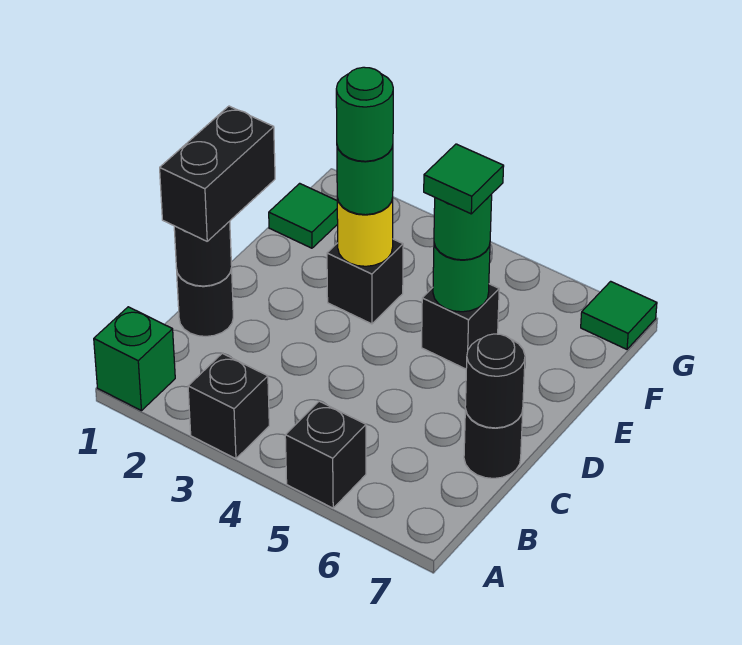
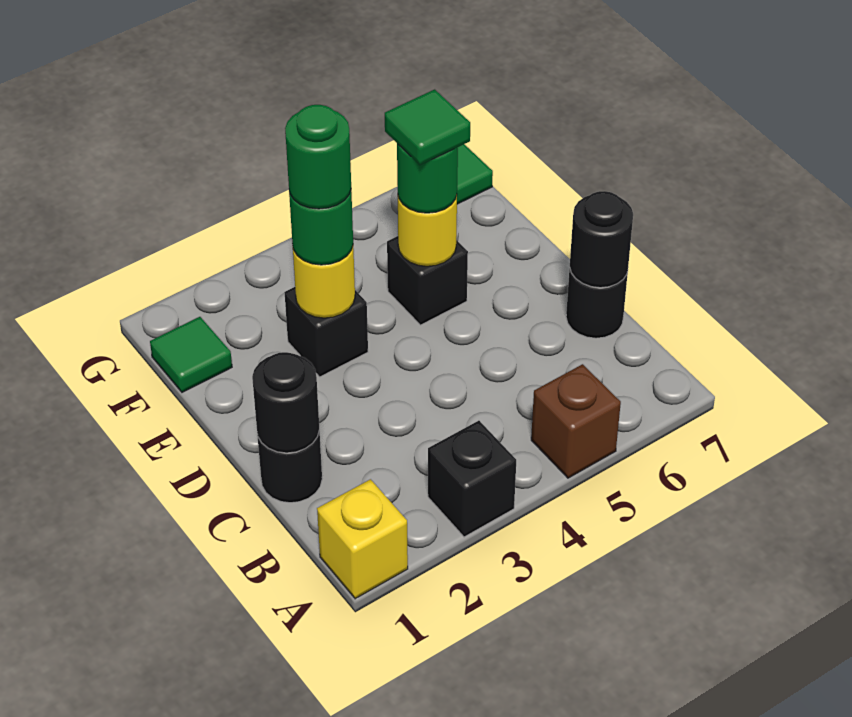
green brick A1 level 1 -> yellow brick A1 level 1
black brick A5 level 1 -> brown brick A5 level 1
black brick C1:D1 level 3 -> none
green round brick E5 level 2 -> yellow round brick E5 level 2

